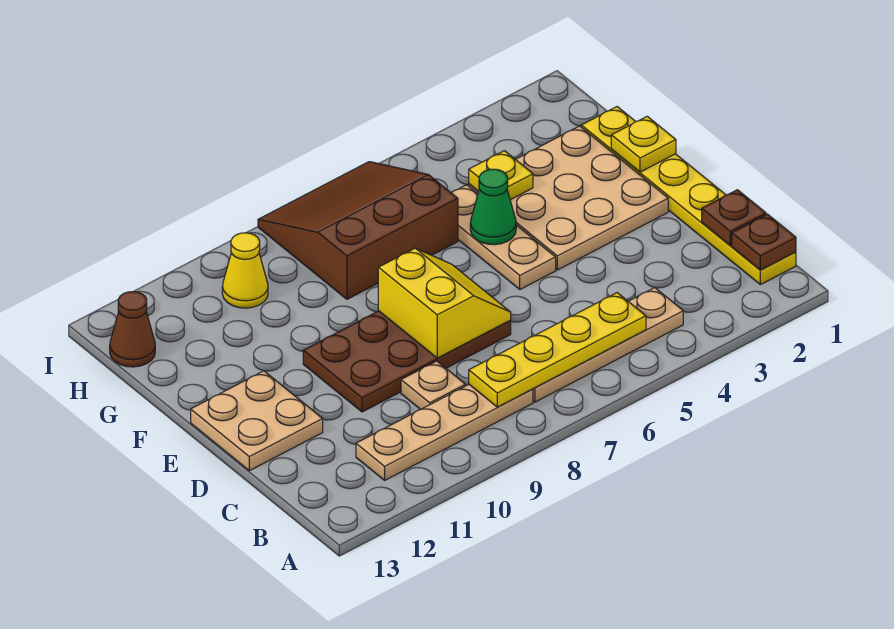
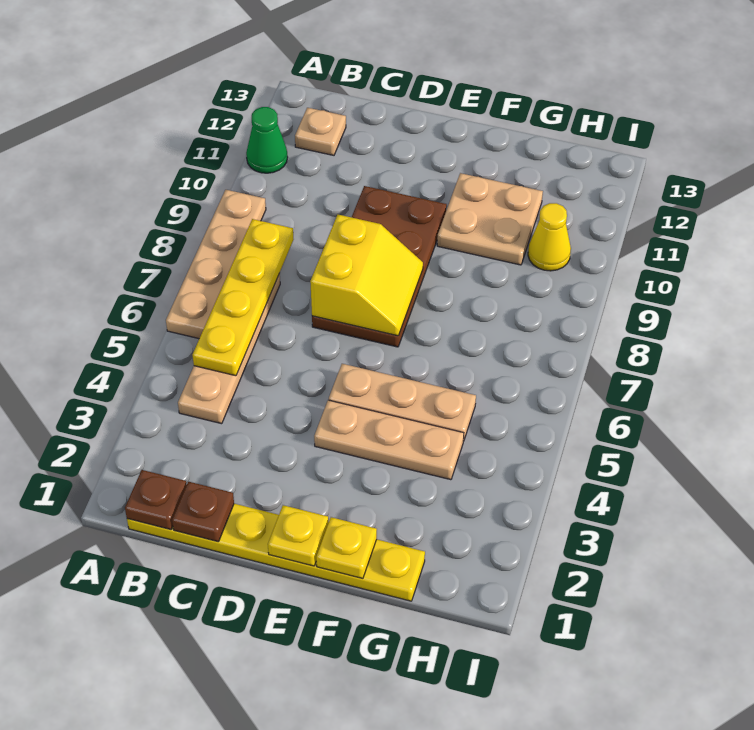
tan plate B8:B11 level 1 -> tan plate A6:A9 level 1
tan plate C9 level 1 -> tan plate B12 level 1
yellow slope D7:E8 level 2 top 8 -> yellow slope D7:E8 level 2 top D
tan plate D12:E13 level 1 -> tan plate F10:G11 level 1
tan plate E2:G4 level 1 -> tan plate E4:G4 level 1
green cone F5 level 2 -> green cone A11 level 1
yellow plate G4 level 2 -> yellow plate E1 level 2
brown slope G6:I8 level 1 top G -> none
brown cone H13 level 1 -> none

